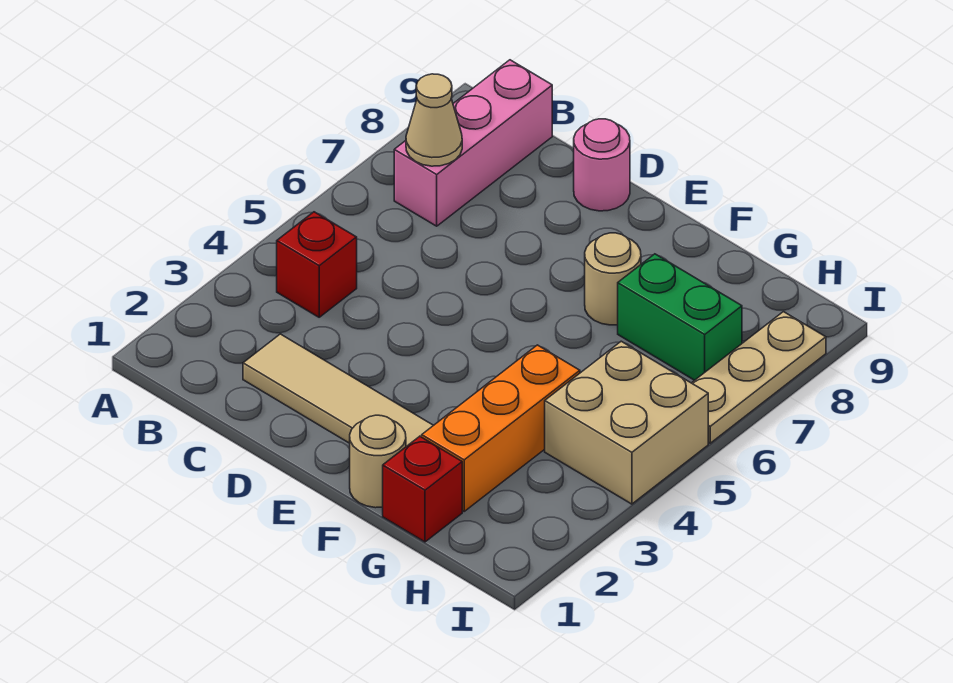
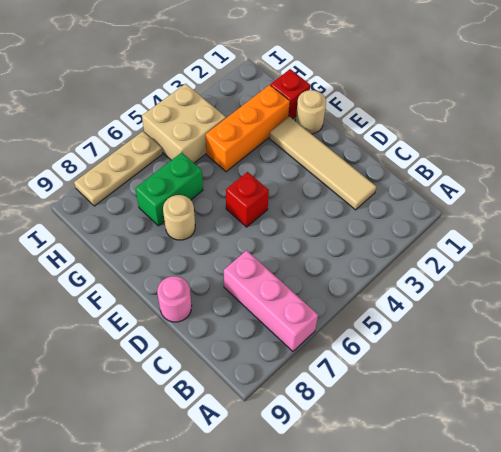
red brick B4 level 1 -> red brick E5 level 1
pink brick B7:B9 level 1 -> pink brick A7:C7 level 1
tan cone B7 level 2 -> none
green brick G7:H7 level 1 -> green brick G6:G7 level 1

